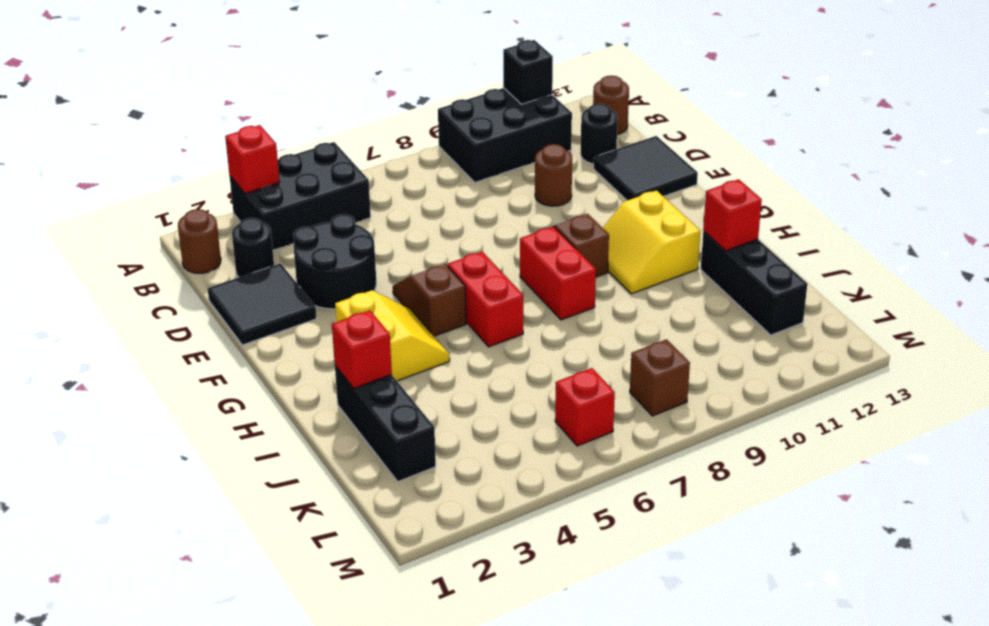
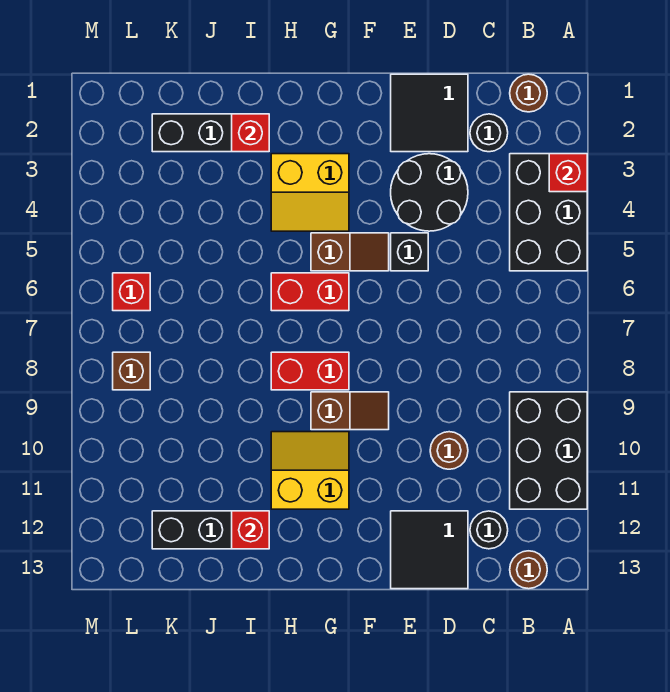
black brick A11 level 2 -> black brick E5 level 1

